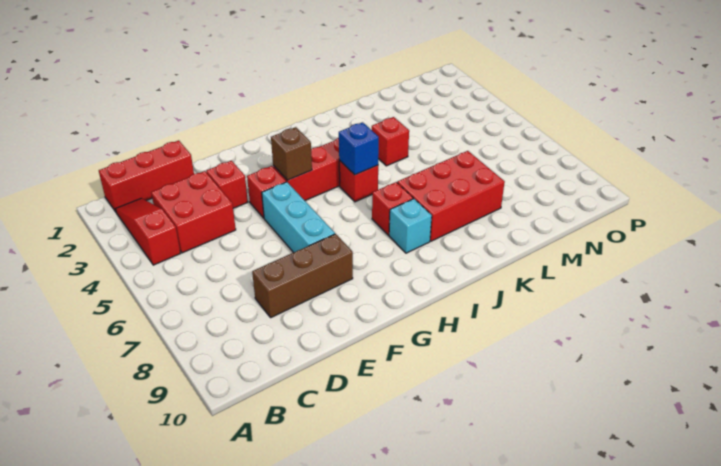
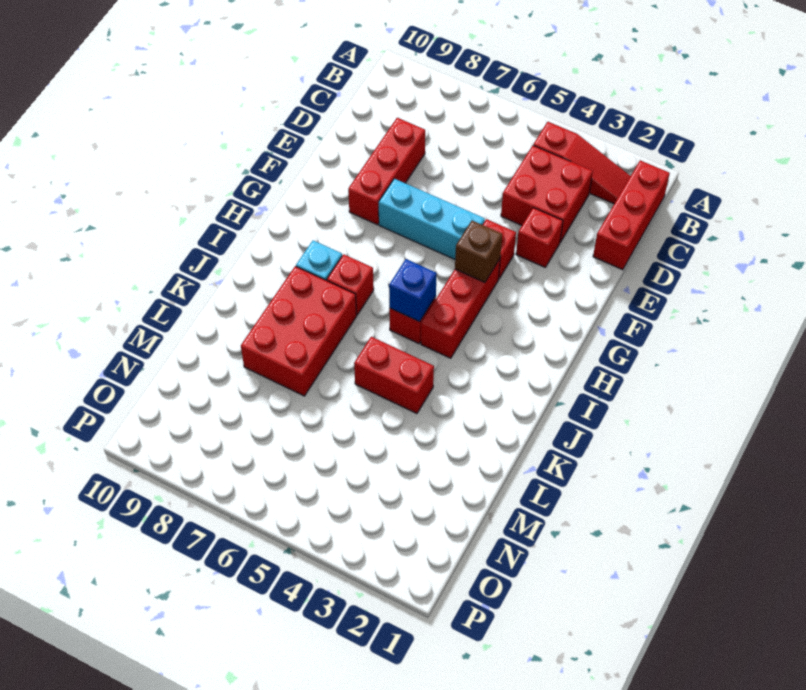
brown brick D8:F8 level 1 -> red brick D8:F8 level 1
red brick K4 level 1 -> red brick K4:K5 level 1

